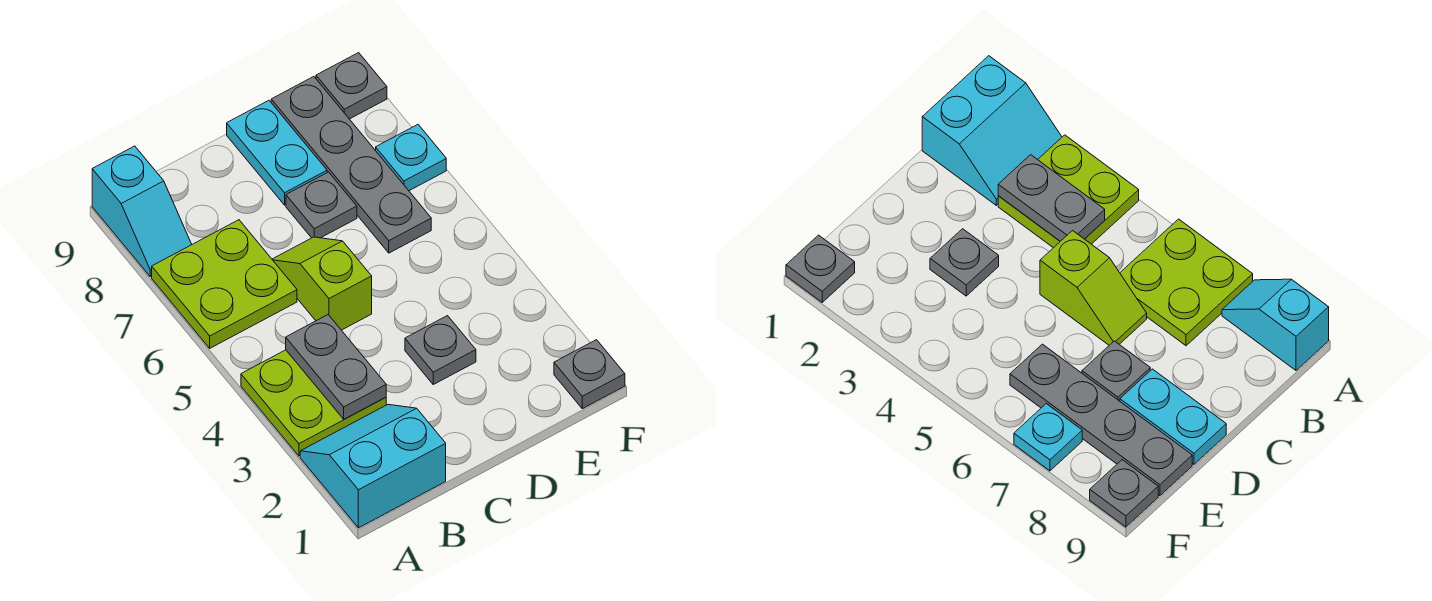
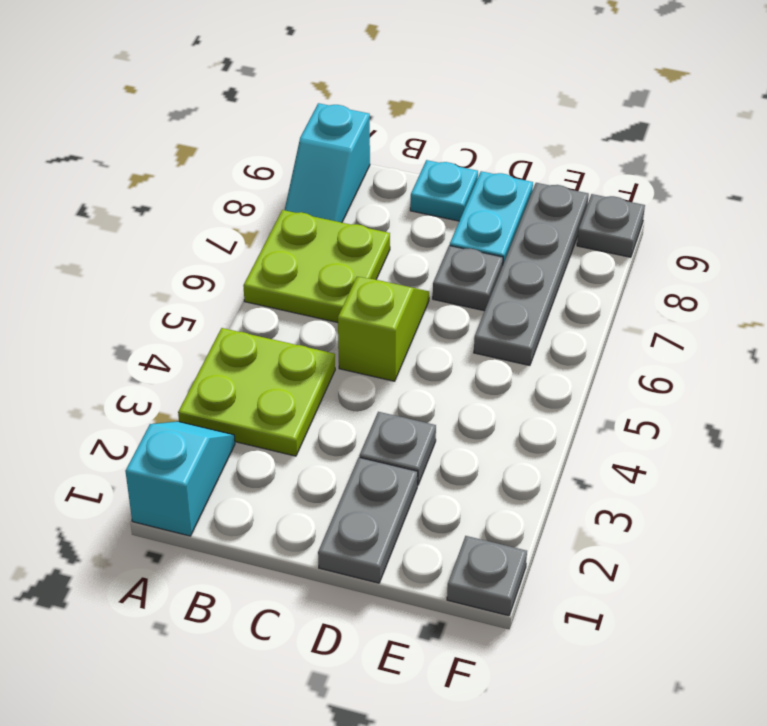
cyan slope A1:B2 level 1 top 1 -> cyan slope A1:A2 level 1 top 1
grey plate B3:B4 level 2 -> grey plate D1:D2 level 1
cyan plate F7 level 1 -> cyan plate C9 level 1

